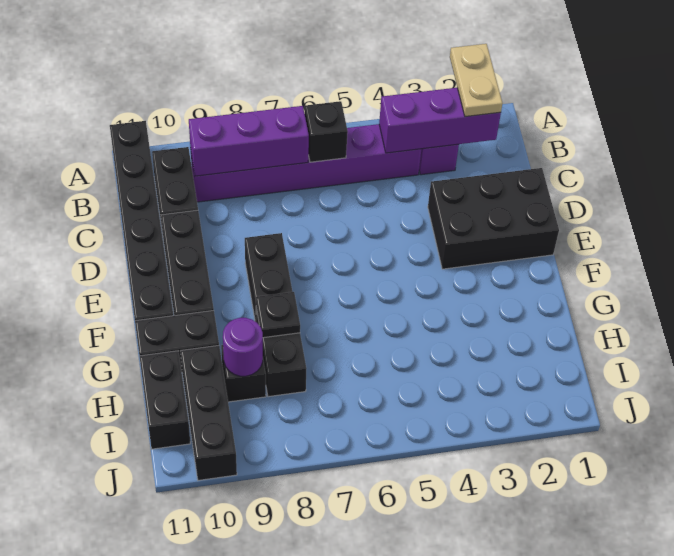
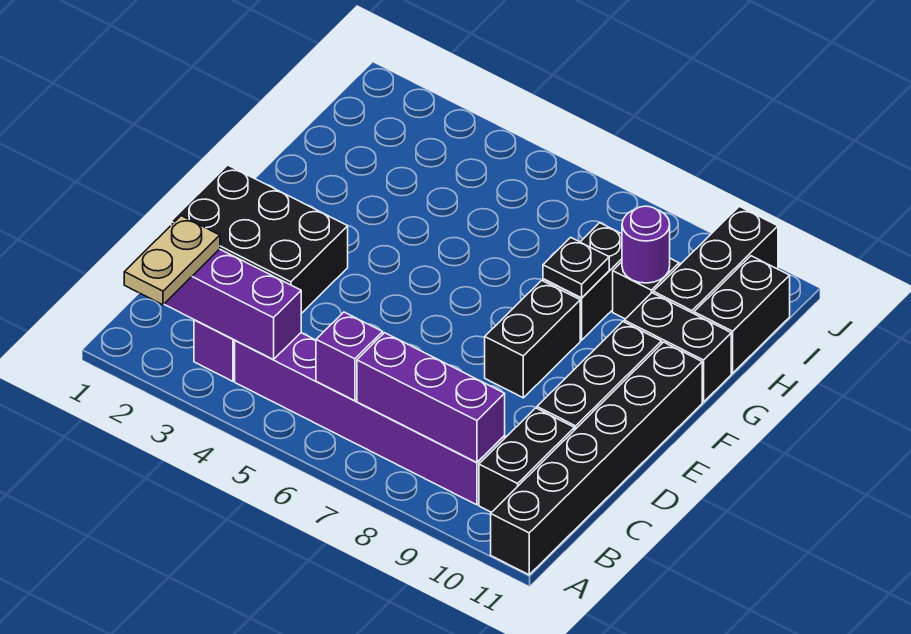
black brick B6 level 2 -> purple brick B6 level 2

